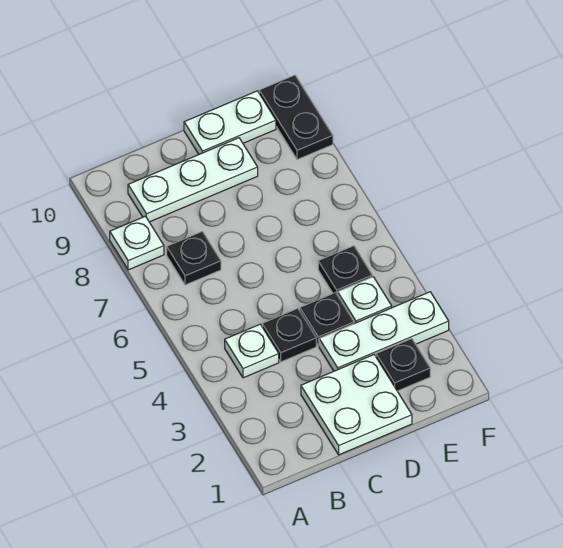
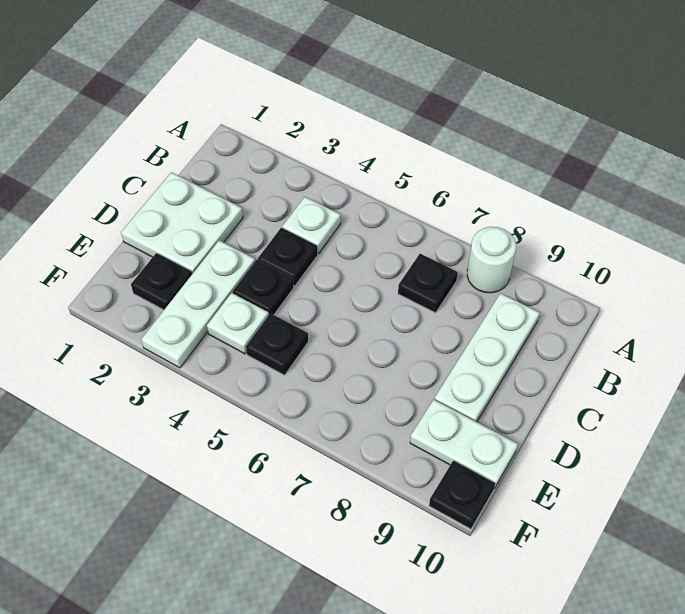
white plate A8 level 1 -> white round brick A8 level 1
white plate D10:E10 level 1 -> white plate E9:E10 level 1
black plate F9:F10 level 1 -> black plate F10 level 1

